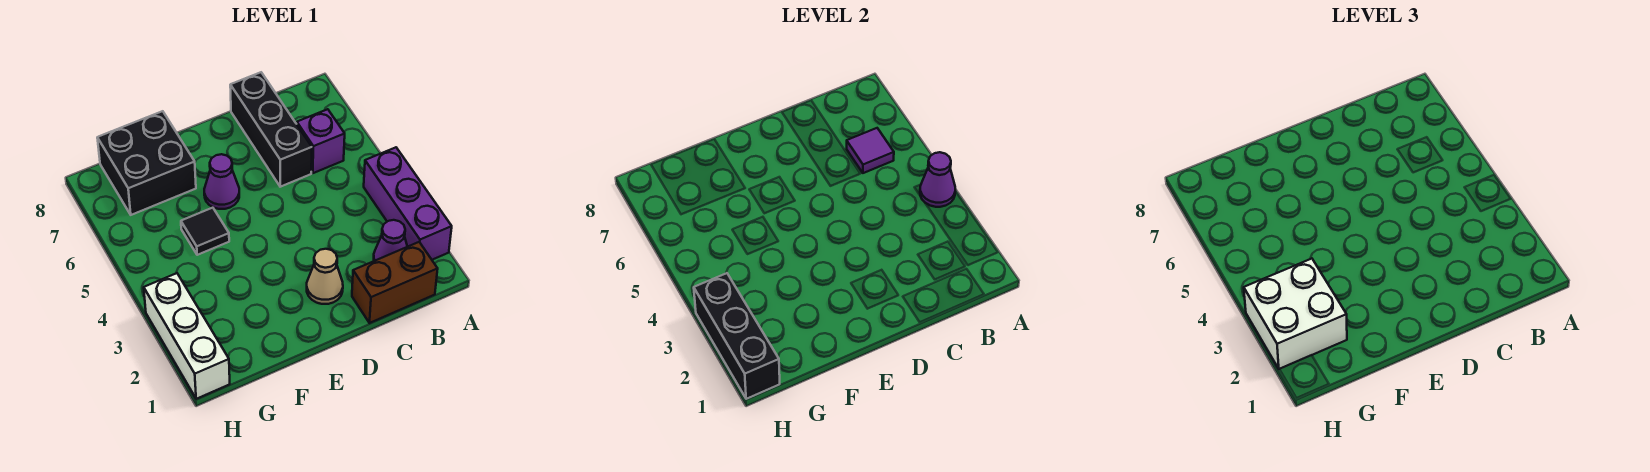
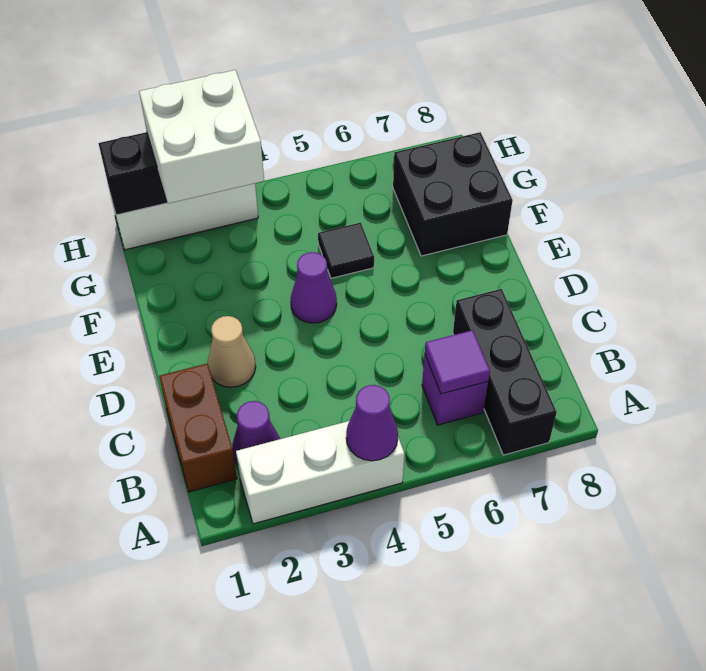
purple brick A2:A4 level 1 -> white brick A2:A4 level 1
black brick C6:C8 level 1 -> black brick A7:C7 level 1
purple cone E6 level 1 -> purple cone E4 level 1

